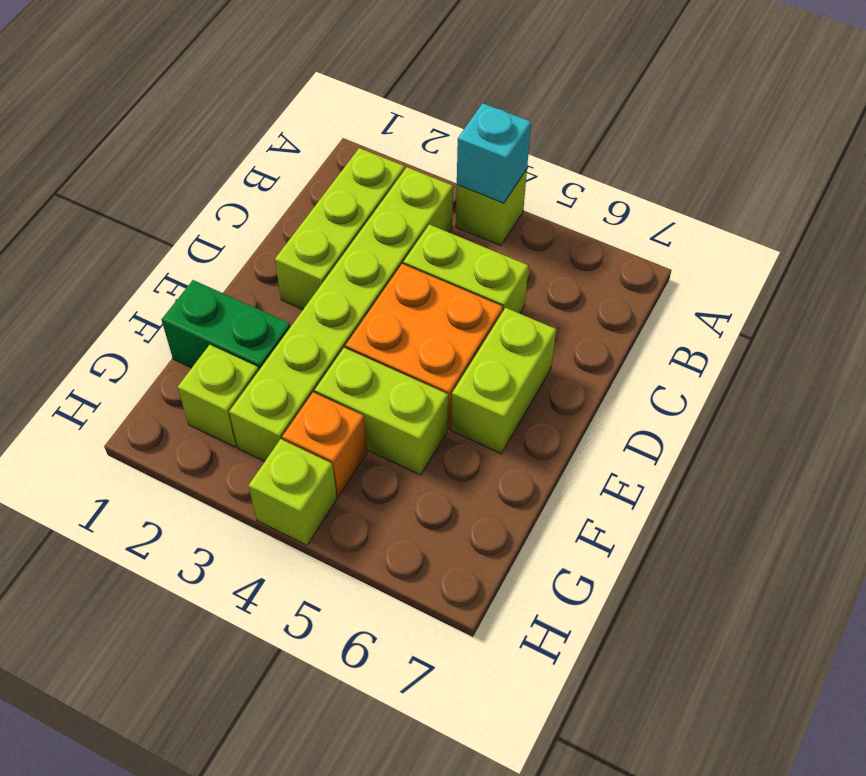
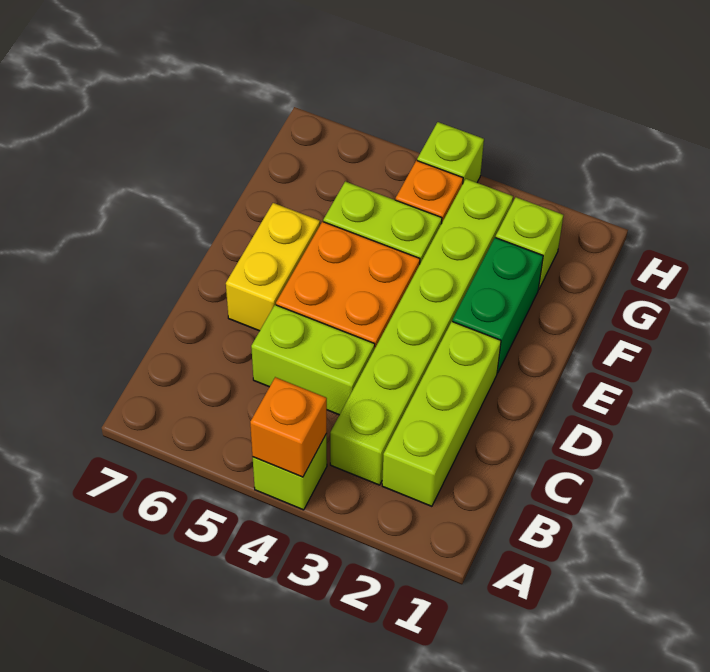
cyan brick A4 level 2 -> orange brick A4 level 2
lime brick D6:E6 level 1 -> yellow brick D6:E6 level 1
green brick F1:F2 level 1 -> green brick E2:F2 level 1

